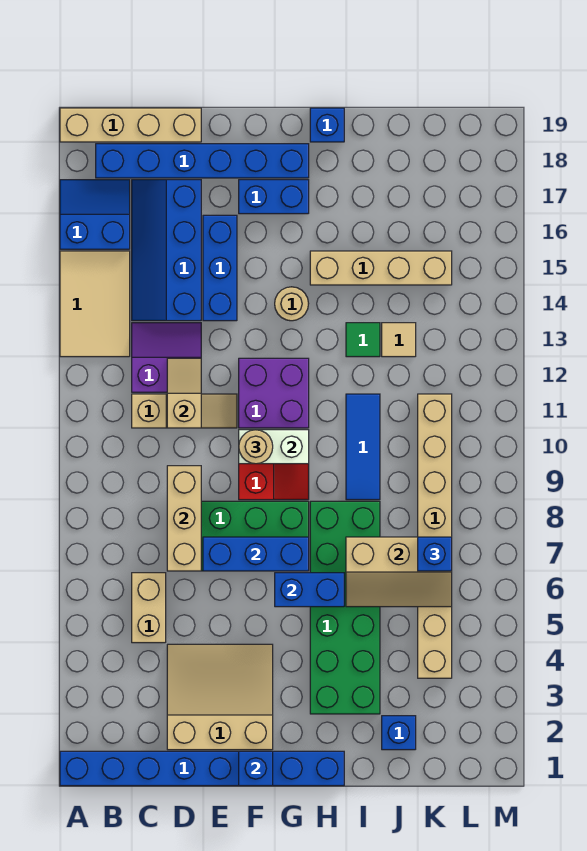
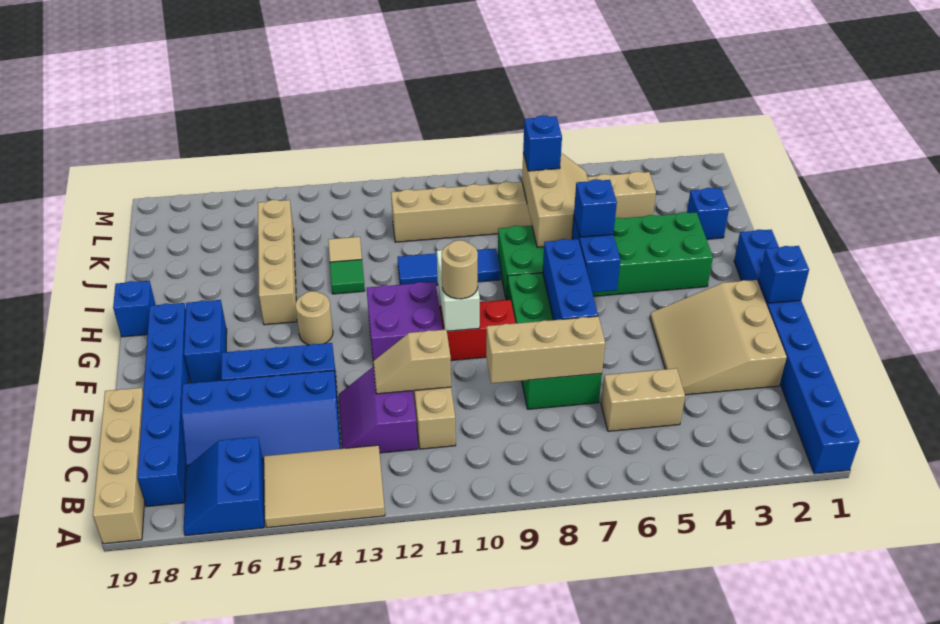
none -> blue brick H6 level 3

